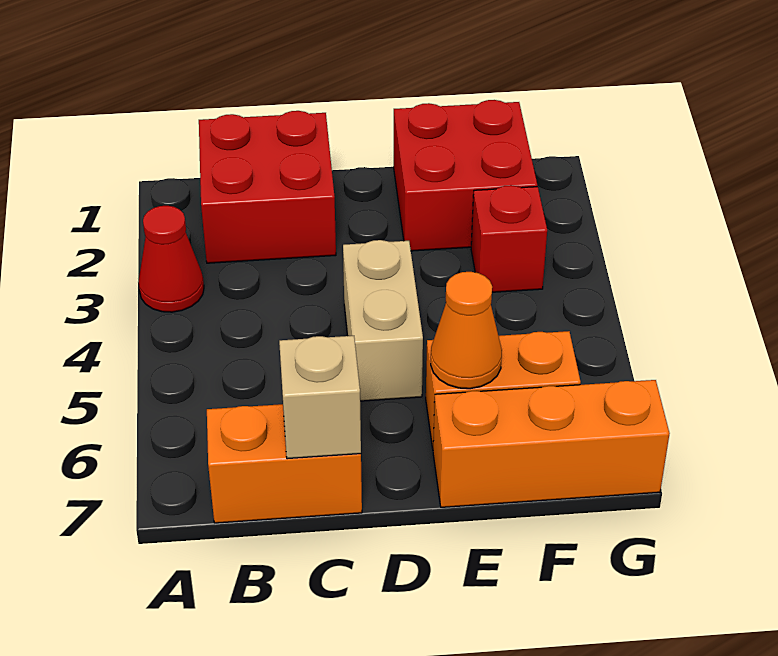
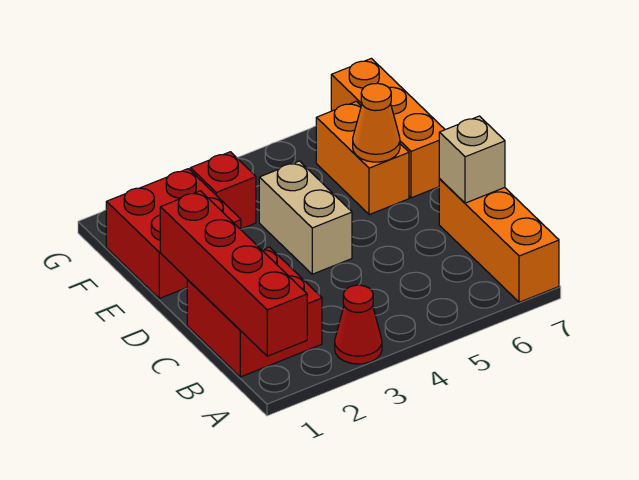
none -> red brick A1:D1 level 2
orange brick B7:C7 level 1 -> orange brick A7:C7 level 1
tan brick D4:D5 level 1 -> tan brick D4:E4 level 1

